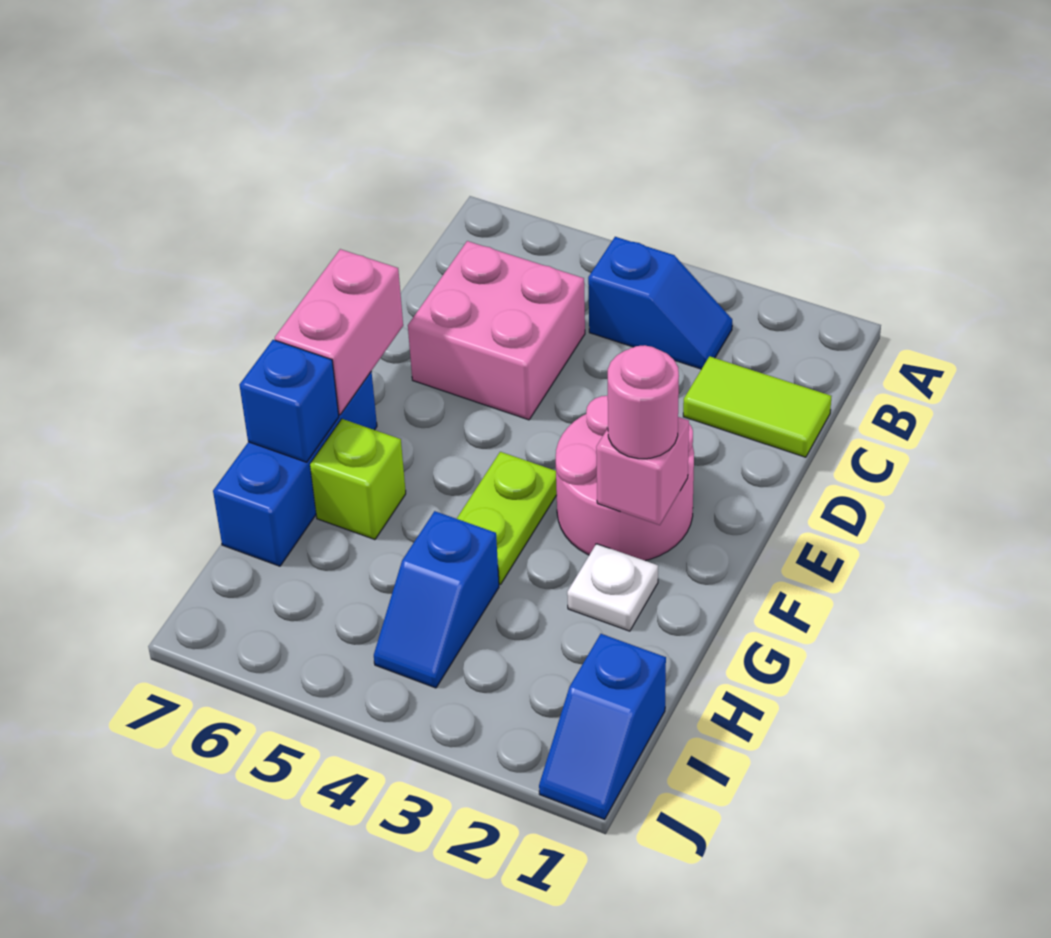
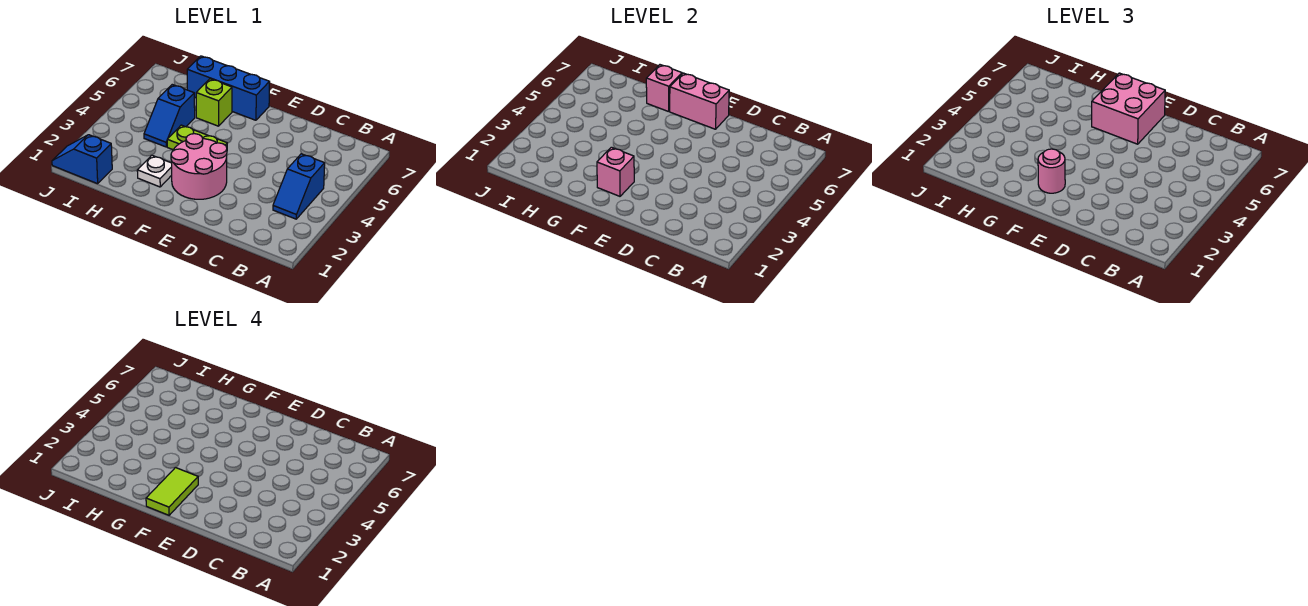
lime tile C1:C2 level 1 -> lime tile F1:F2 level 4
pink brick C5:D6 level 1 -> pink brick E6:F7 level 3
blue brick G7 level 2 -> pink brick G7 level 2
blue slope H4:I4 level 1 top H -> blue slope H4:H5 level 1 top 5

